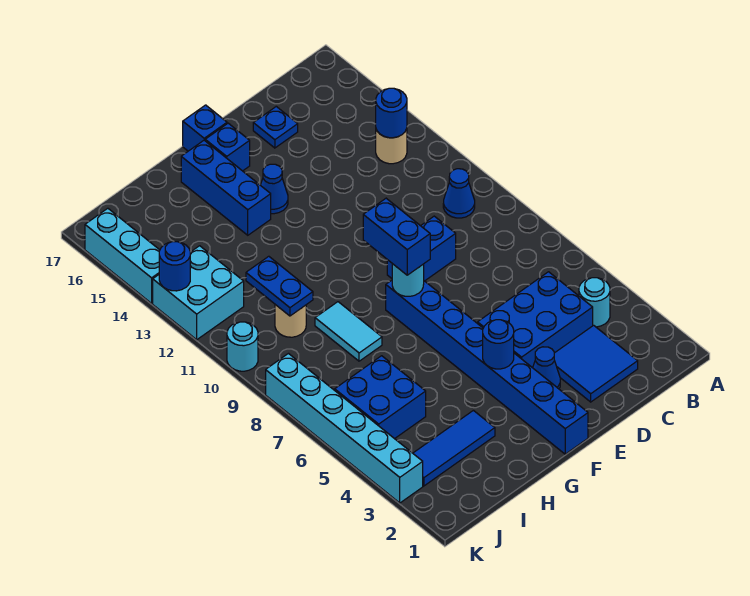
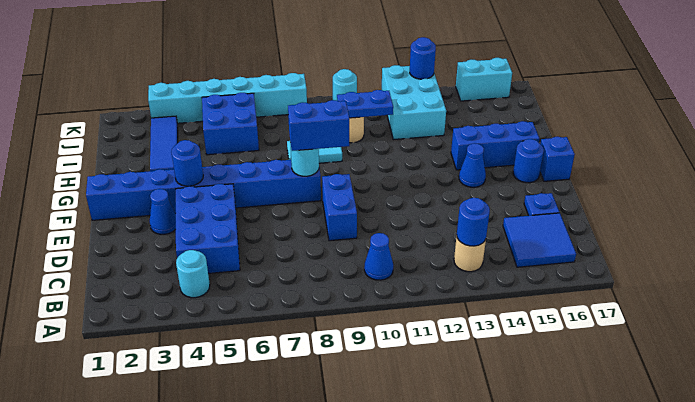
blue tile C2:D3 level 1 -> blue tile B15:C16 level 1
blue brick F16 level 1 -> blue round brick F16 level 1
cyan brick J12:K13 level 1 -> cyan brick I12:K13 level 1
cyan brick K14:K16 level 1 -> cyan brick K15:K16 level 1

